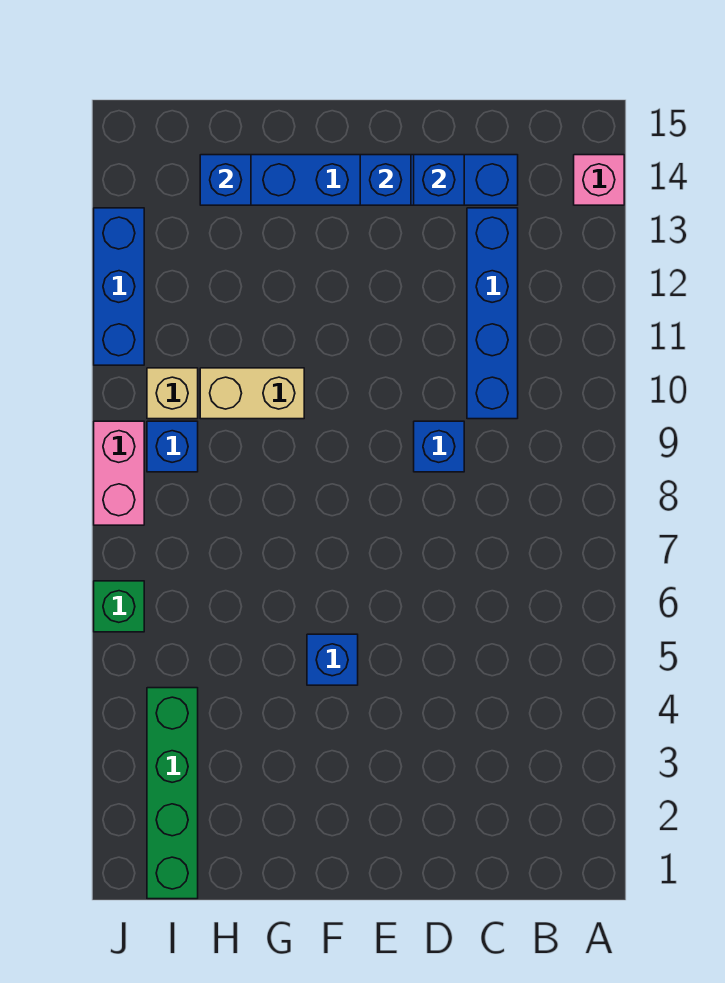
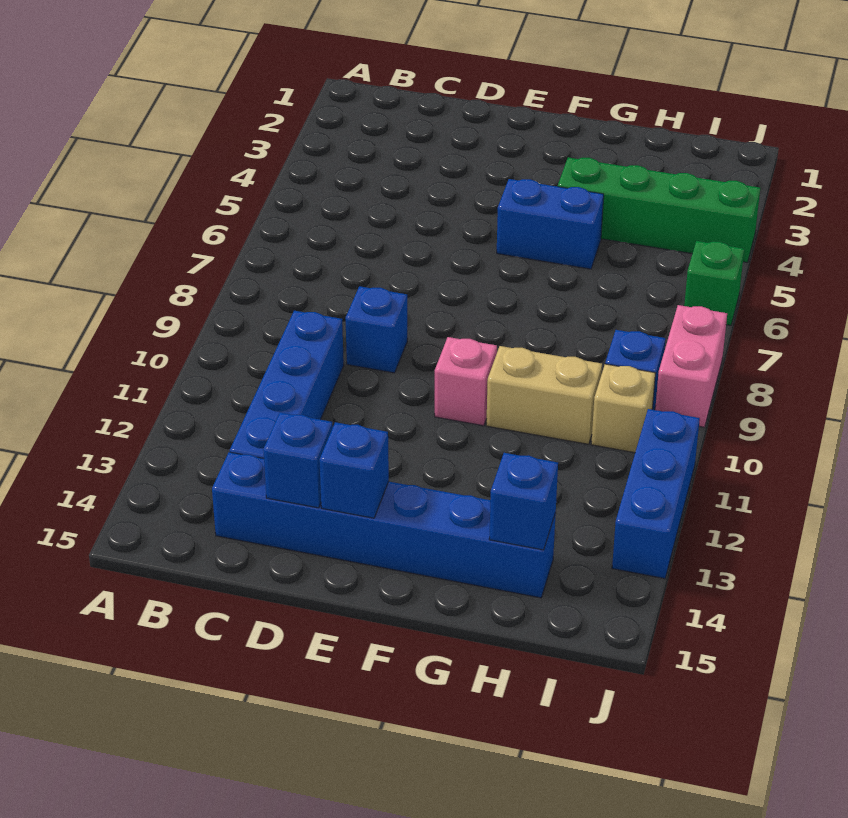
pink brick A14 level 1 -> pink brick F10 level 1
blue brick F5 level 1 -> blue brick F5:G5 level 1
green brick I1:I4 level 1 -> green brick G4:J4 level 1

